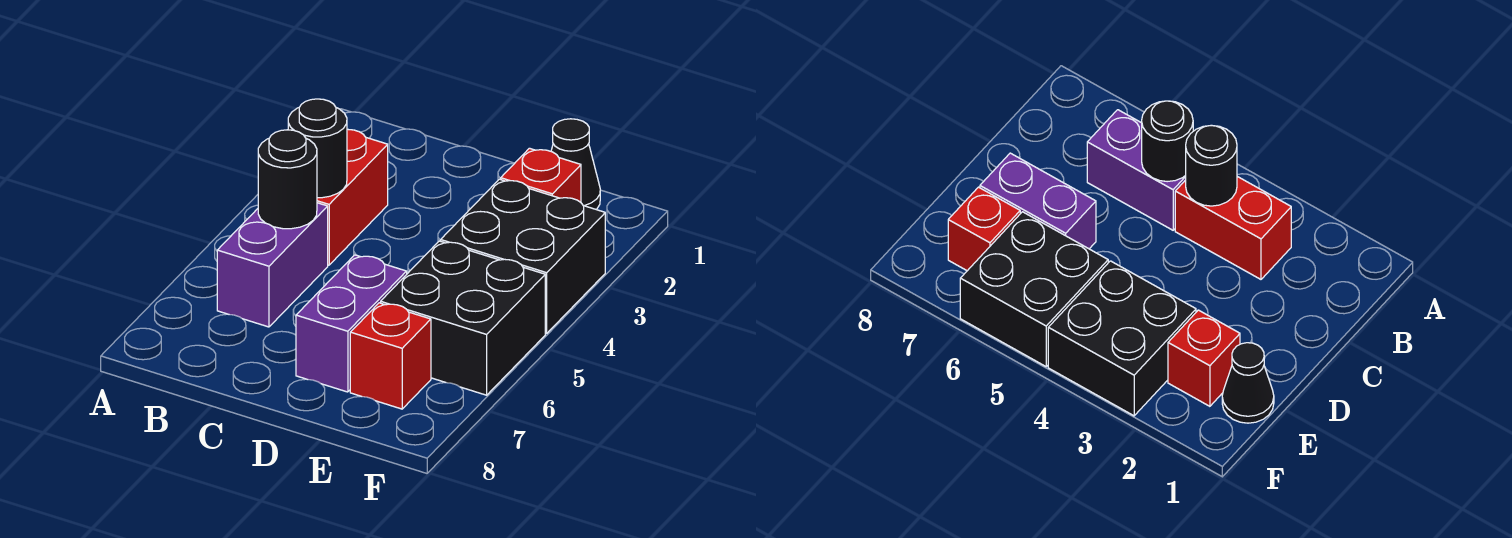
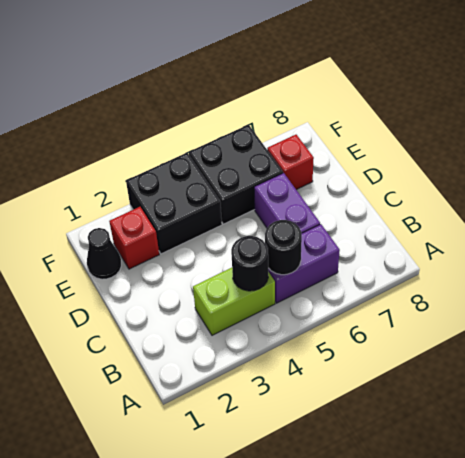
red brick B3:B4 level 1 -> lime brick B3:B4 level 1
purple brick D6:D7 level 1 -> purple brick C6:D6 level 1

